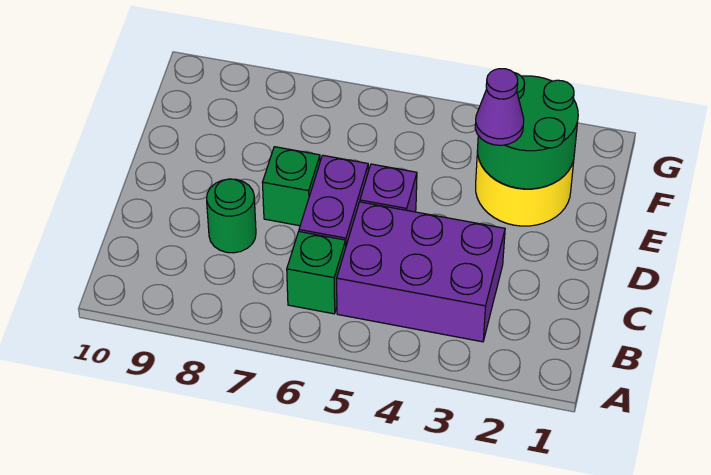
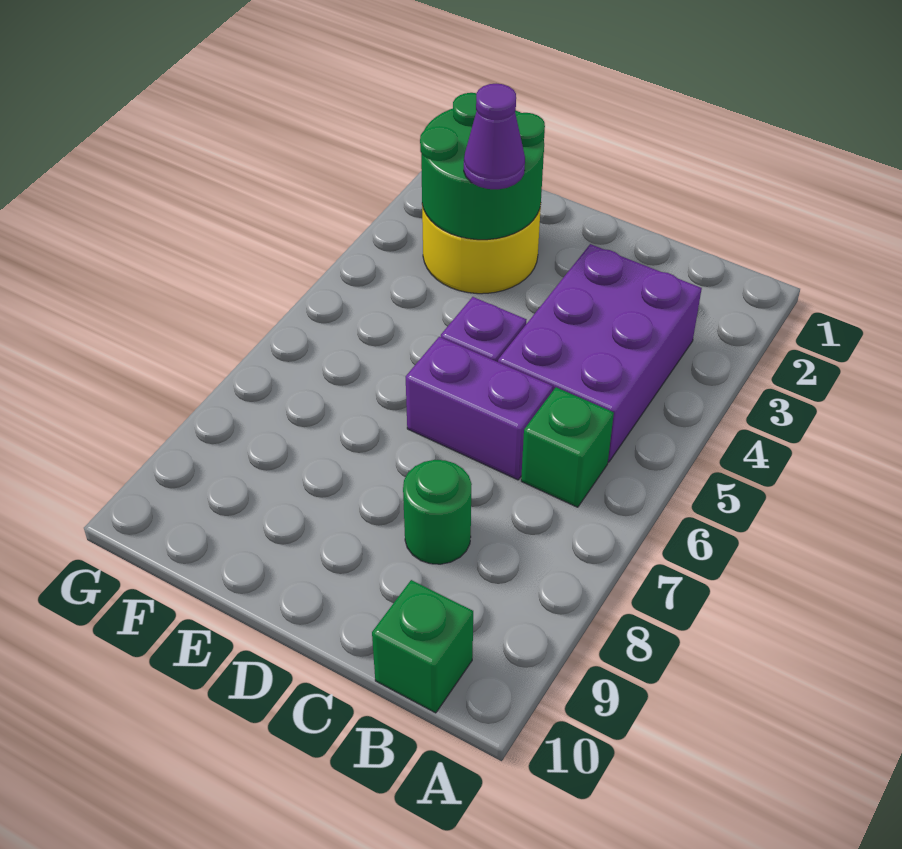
green brick D7 level 1 -> green brick B10 level 1

